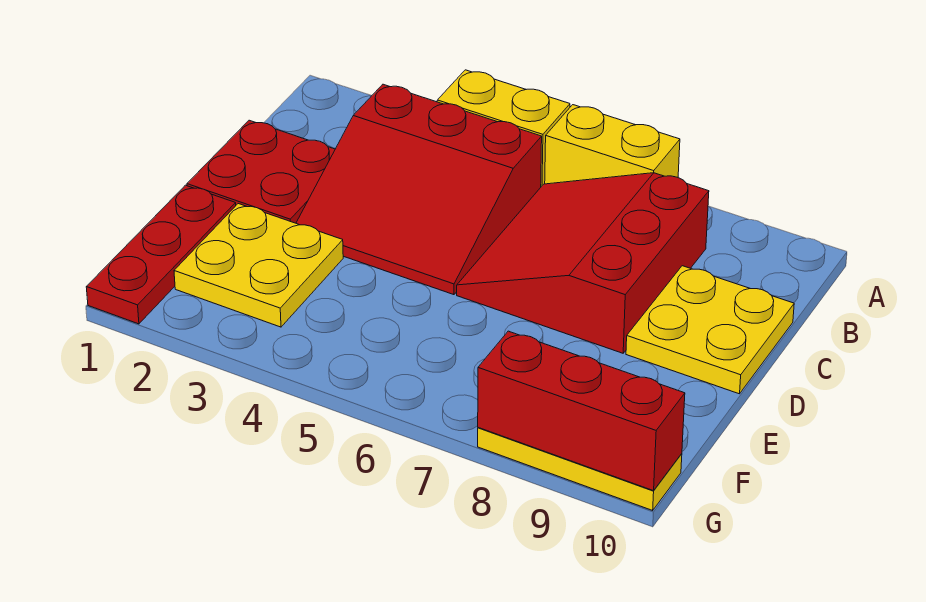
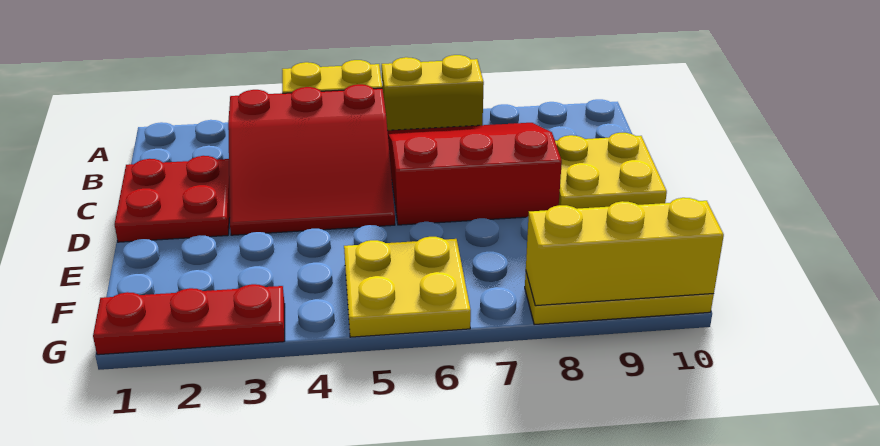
red slope B6:D8 level 1 top 8 -> red slope B6:D8 level 1 top D
red plate E1:G1 level 1 -> red plate G1:G3 level 1
yellow plate E2:F3 level 1 -> yellow plate F5:G6 level 1
red brick G8:G10 level 2 -> yellow brick G8:G10 level 2

